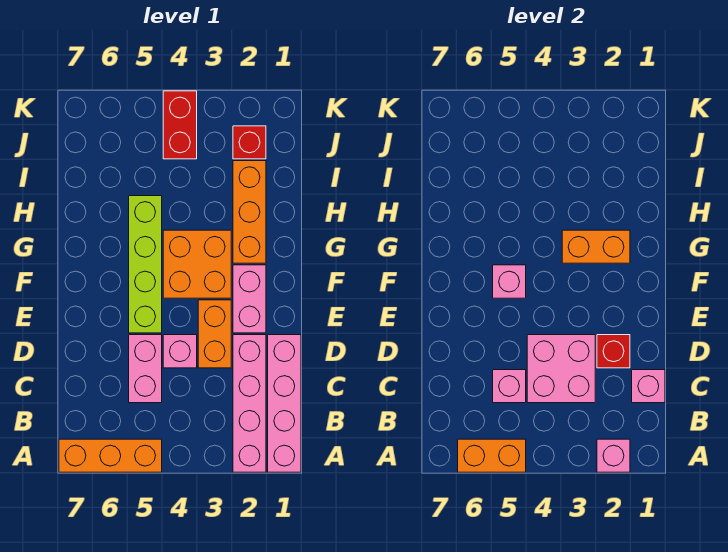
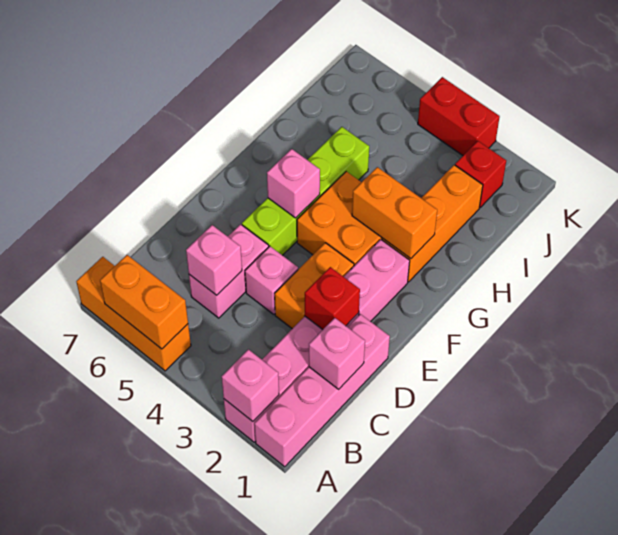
pink brick C3:D4 level 2 -> none
red brick J4:K4 level 1 -> red brick K3:K4 level 1

